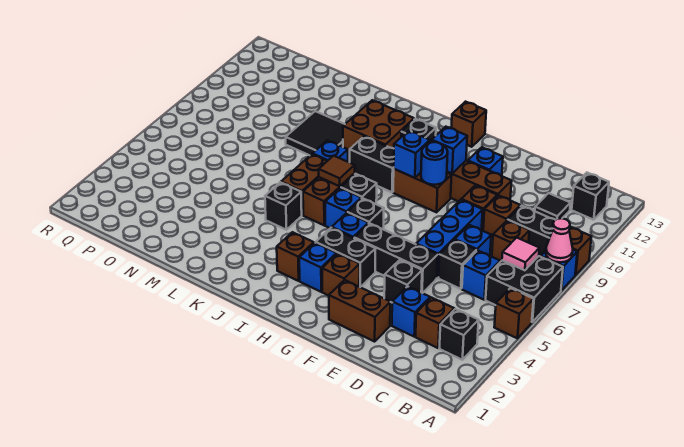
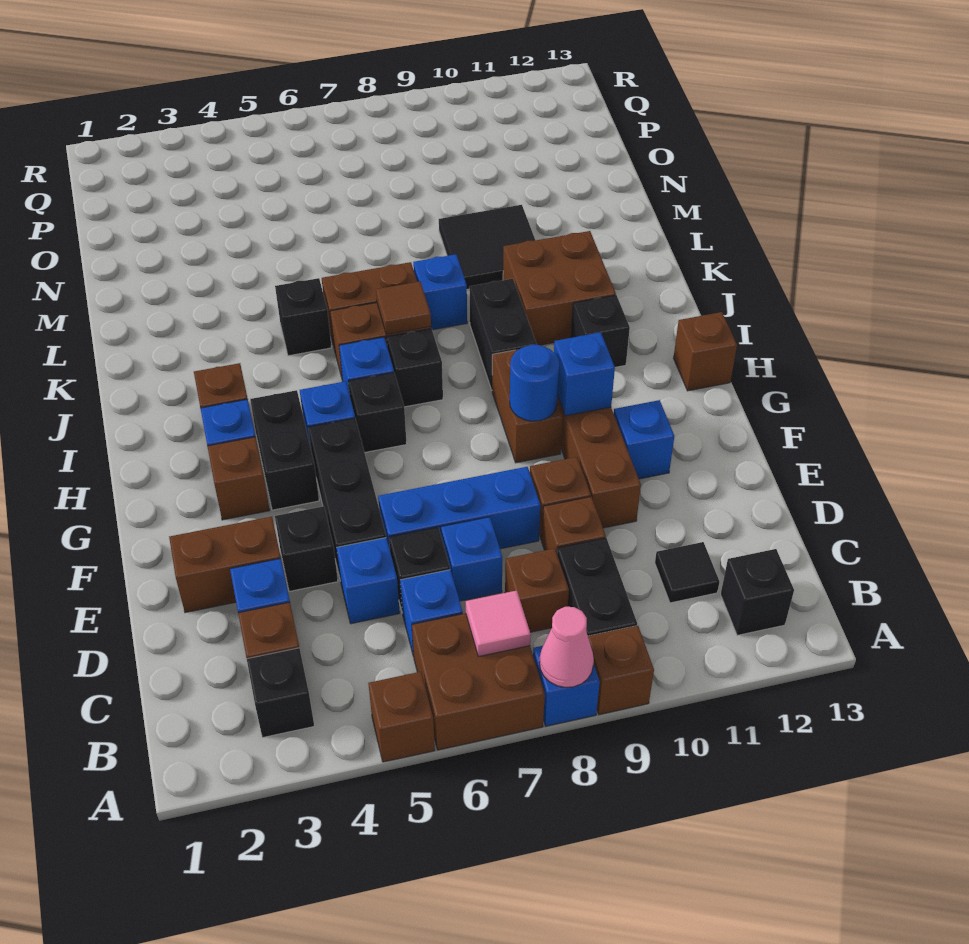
black brick A6:B7 level 1 -> brown brick A6:B7 level 1
brown brick E2:F2 level 1 -> brown brick E2:E3 level 1
blue brick H9 level 2 -> blue brick D5 level 1

